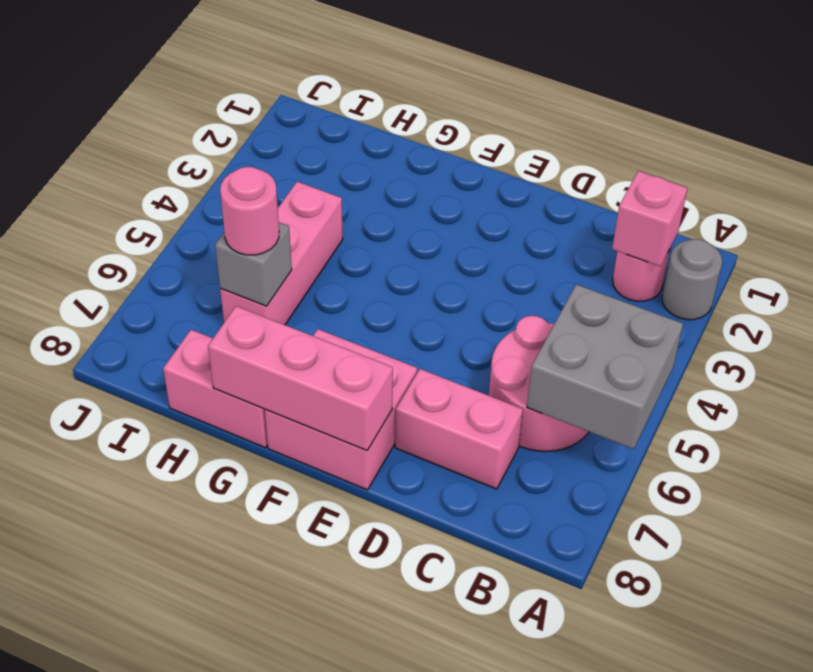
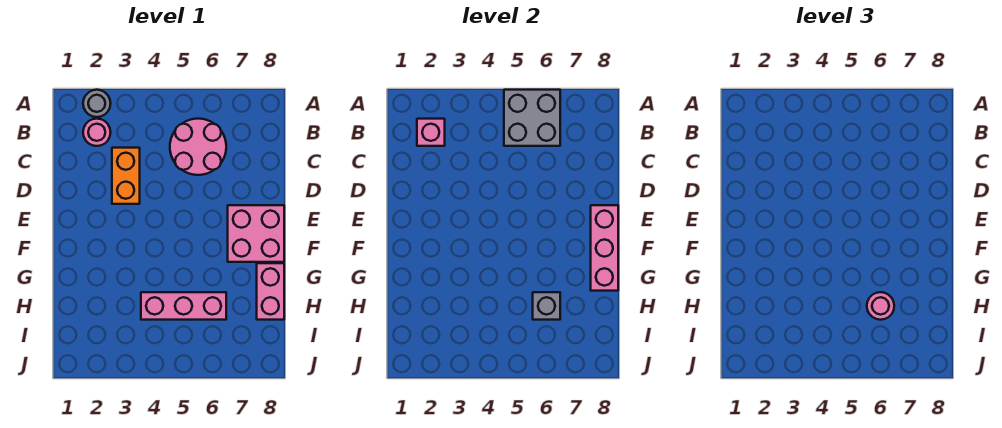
none -> orange brick C3:D3 level 1
pink brick C7:D7 level 1 -> none

